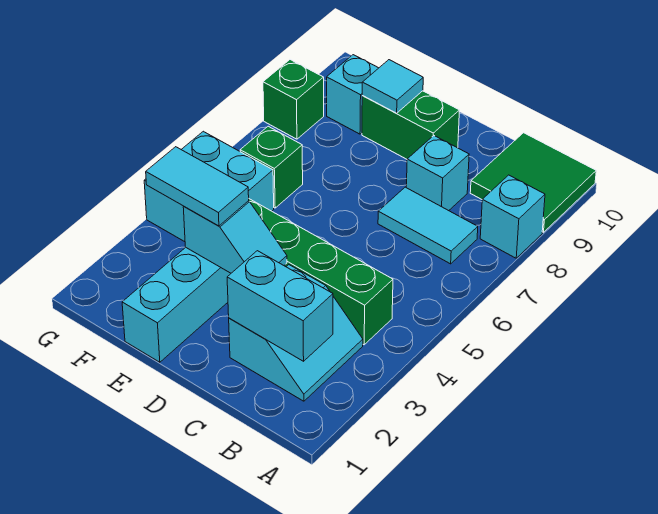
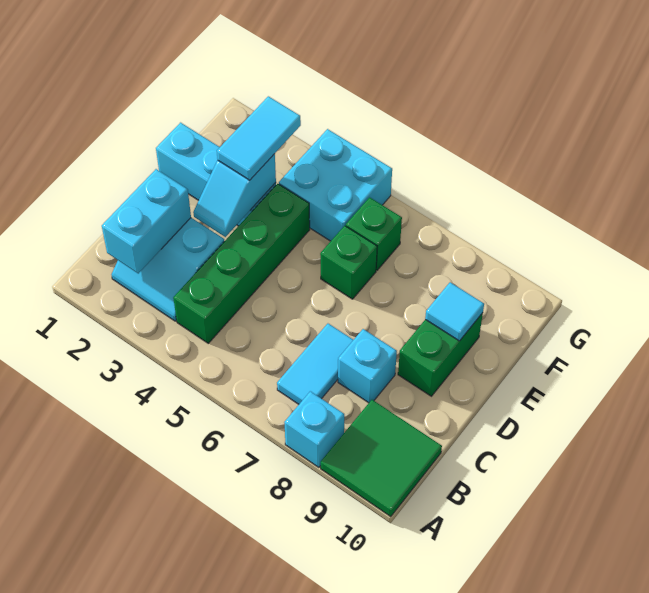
cyan brick F9 level 1 -> none
green brick G8 level 1 -> green brick E6 level 1

